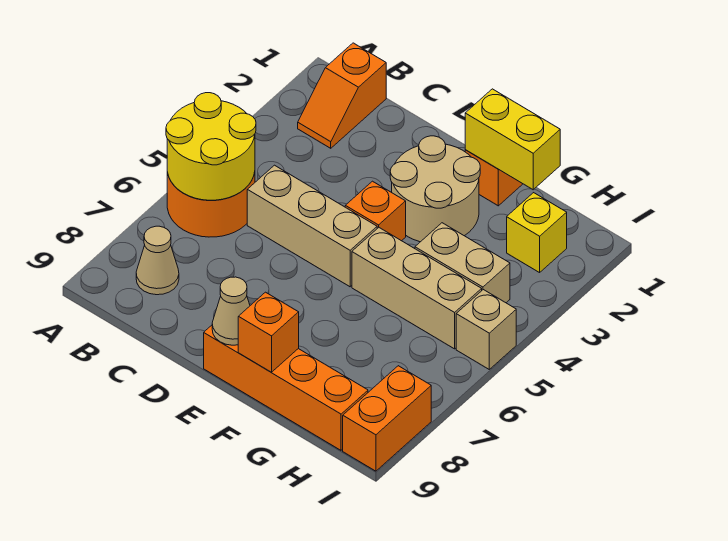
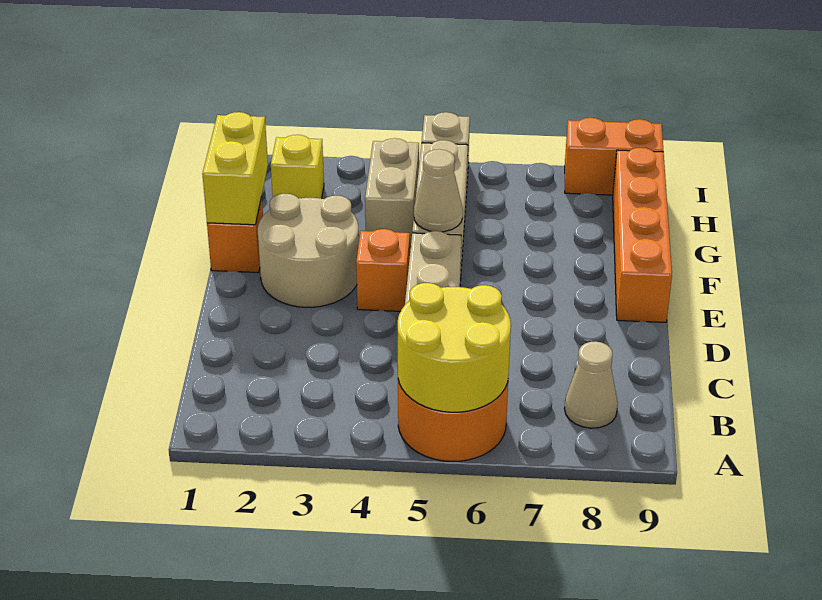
orange slope B1:B2 level 1 top 1 -> none
tan cone E9 level 2 -> tan cone F5 level 2
orange brick F9 level 2 -> none

